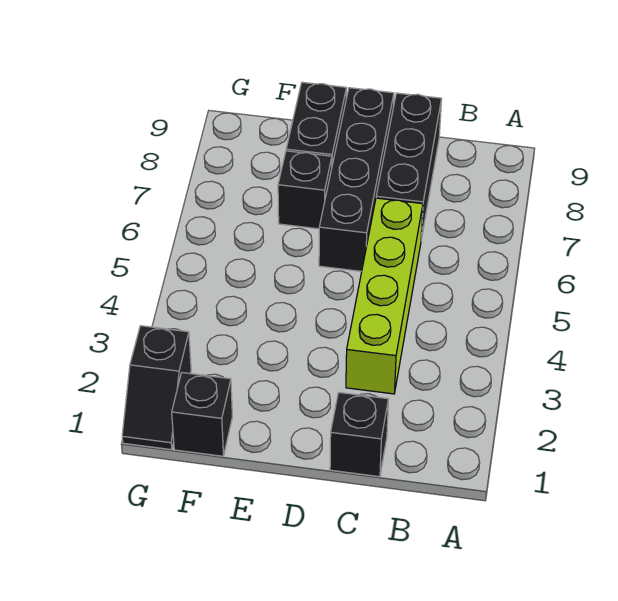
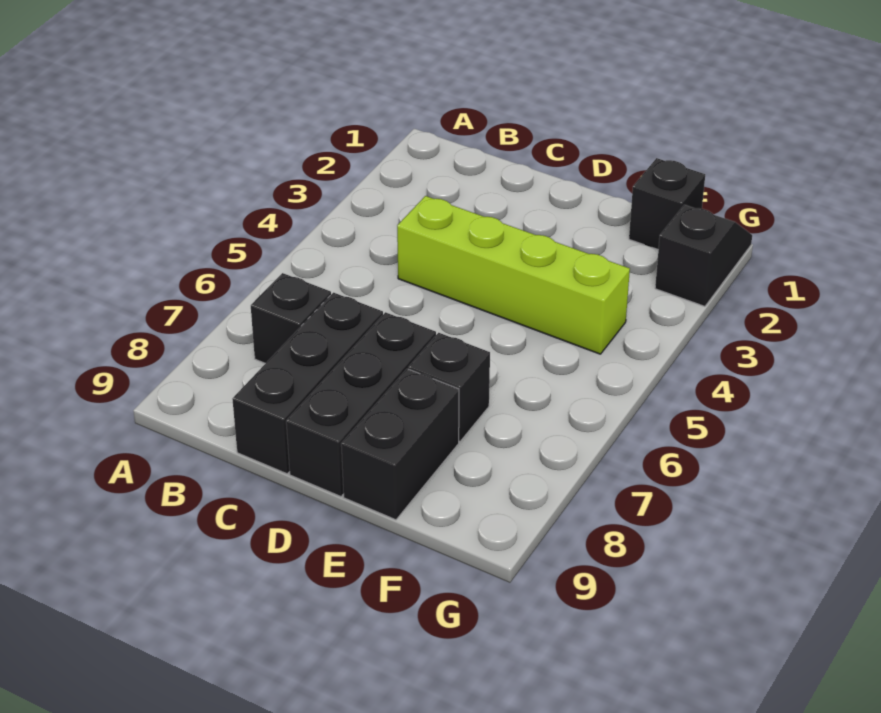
black brick C1 level 1 -> black brick B7 level 1
lime brick C3:C6 level 1 -> lime brick C4:F4 level 1
black brick D6:D9 level 1 -> black brick D7:D9 level 1

